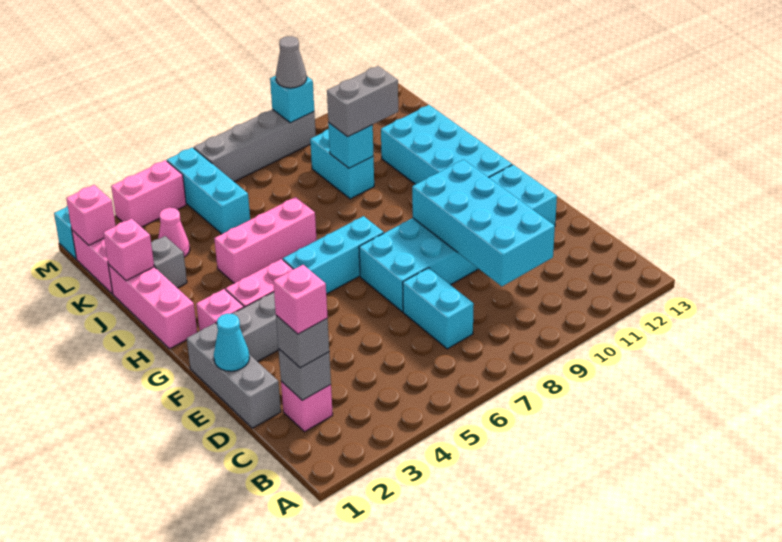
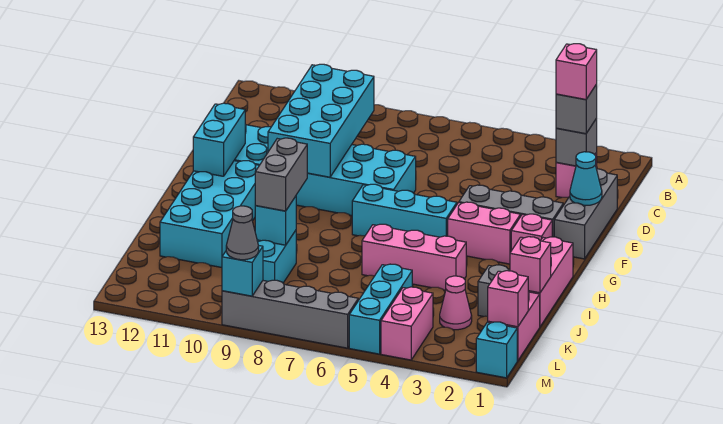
cyan brick C7:D7 level 1 -> cyan brick F12:G12 level 2
grey brick J9:J10 level 3 -> grey brick I9:J9 level 3
pink brick M3:M4 level 1 -> pink brick L4:M4 level 1

